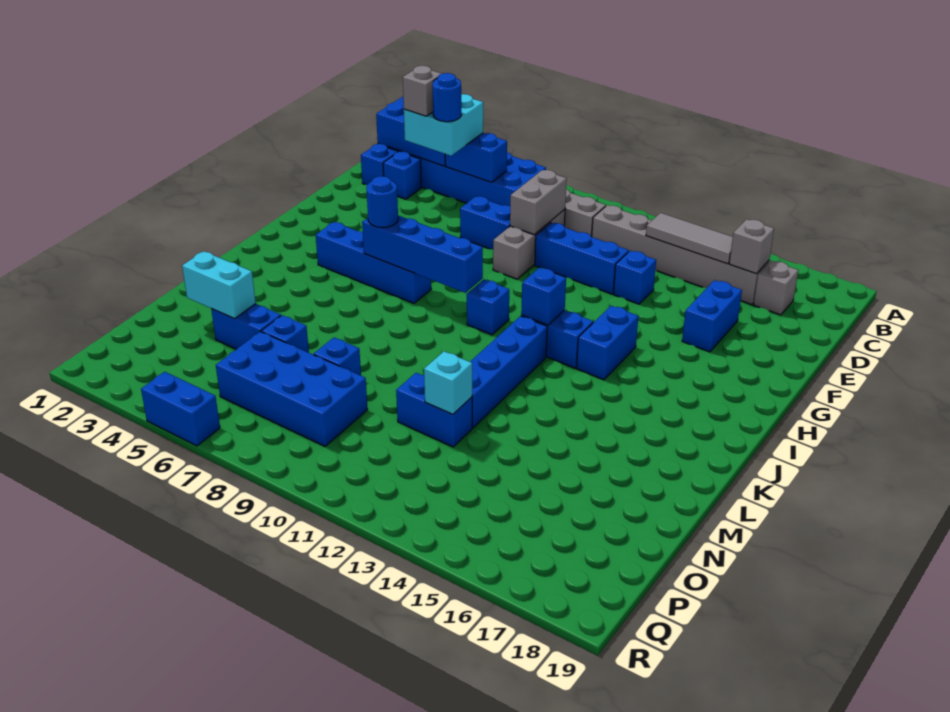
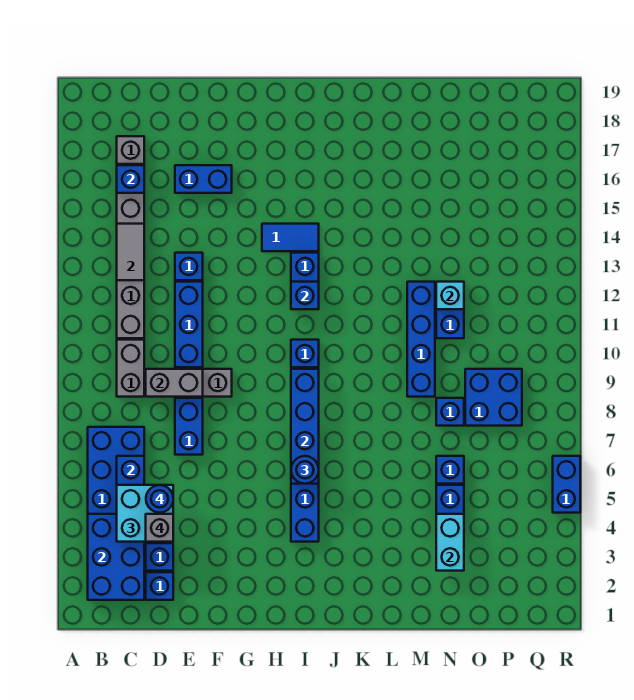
grey tile C13:C15 level 2 -> grey tile C13:C14 level 2
grey brick C16 level 2 -> blue brick C16 level 2
blue brick H14:I14 level 1 -> blue tile H14:I14 level 1
blue brick J12:M12 level 1 -> blue brick M9:M12 level 1
blue brick O6:P9 level 1 -> blue brick O8:P9 level 1

